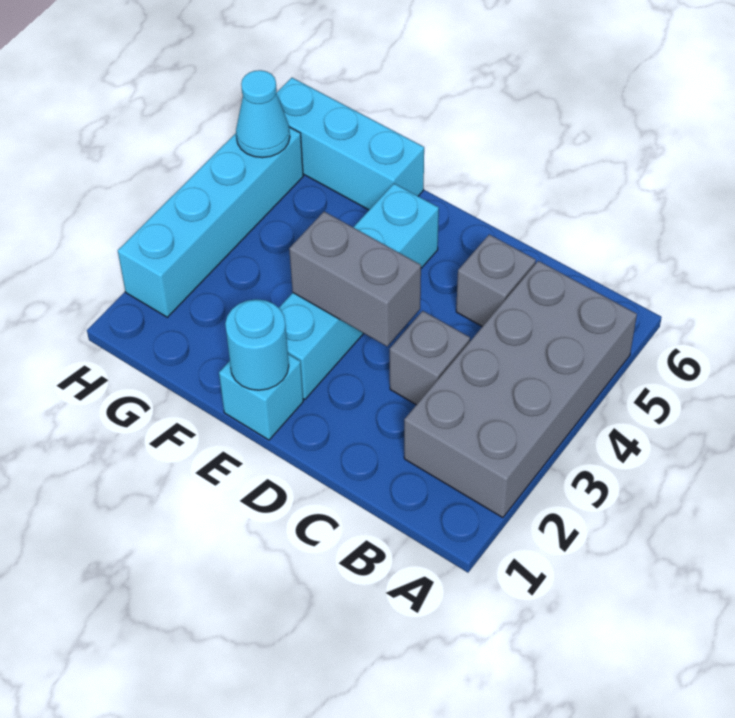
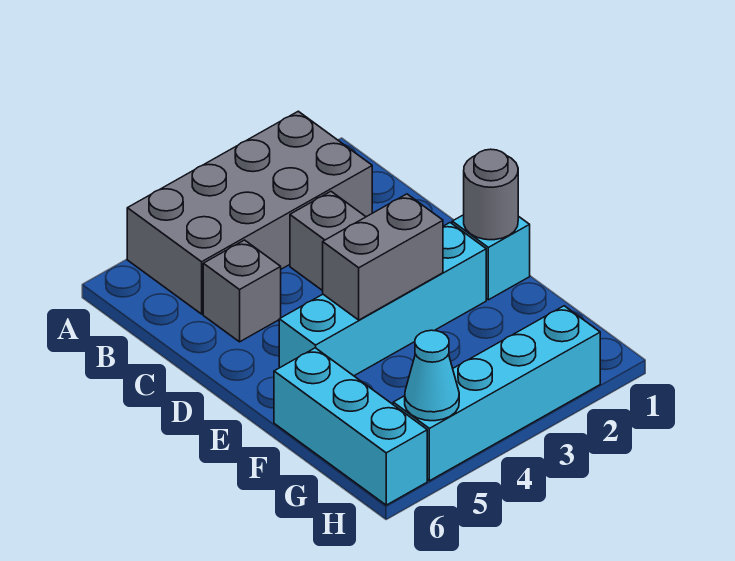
grey brick D3:E3 level 2 -> grey brick E3:E4 level 2
cyan round brick E1 level 2 -> grey round brick E1 level 2

